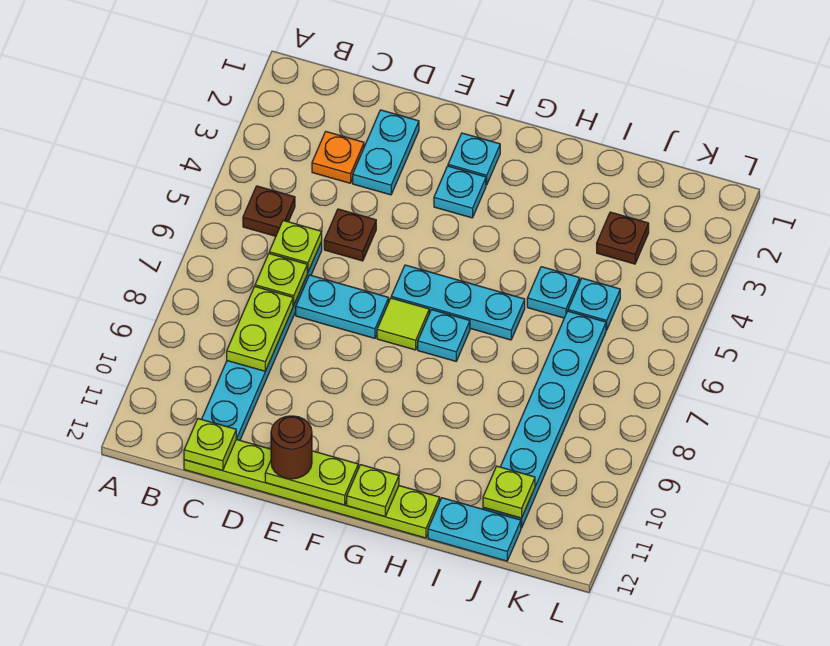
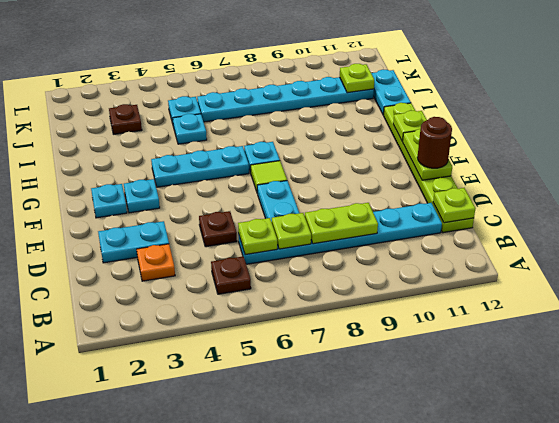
cyan plate F6:H6 level 1 -> cyan plate G4:G6 level 1

